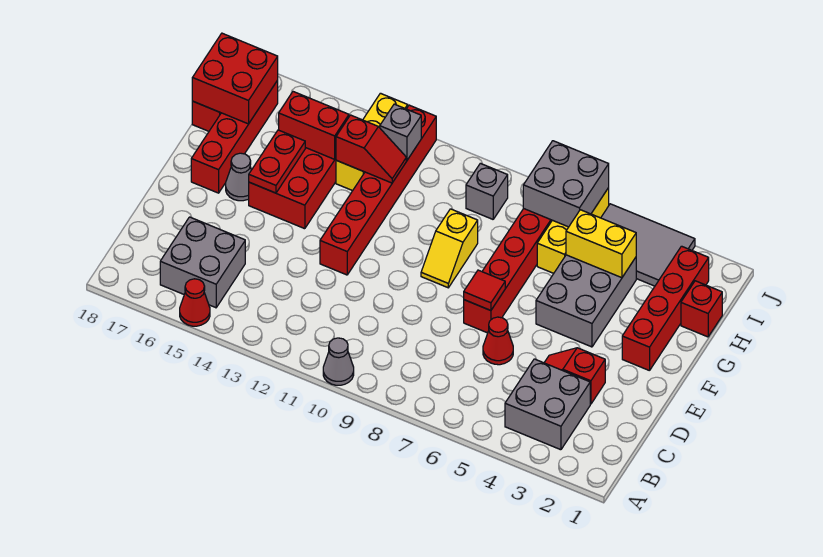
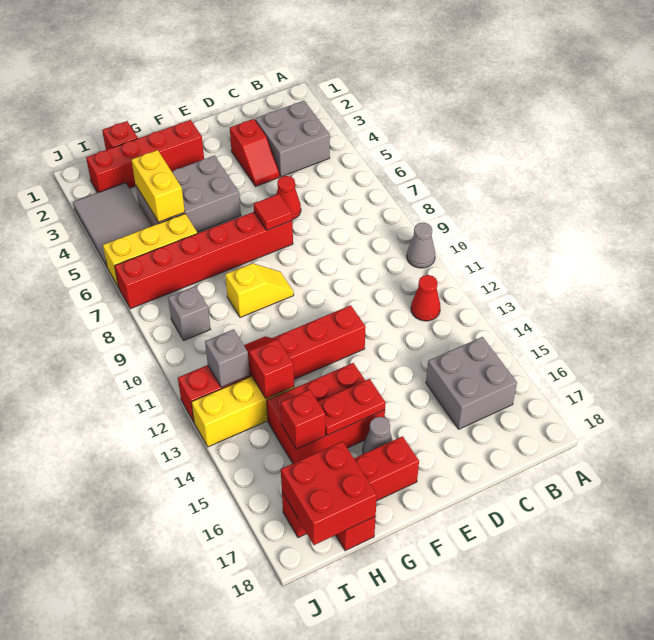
red cone A15 level 1 -> red cone B12 level 1
red brick H14:H15 level 2 -> red brick H15 level 2
grey brick I6:J7 level 2 -> none

